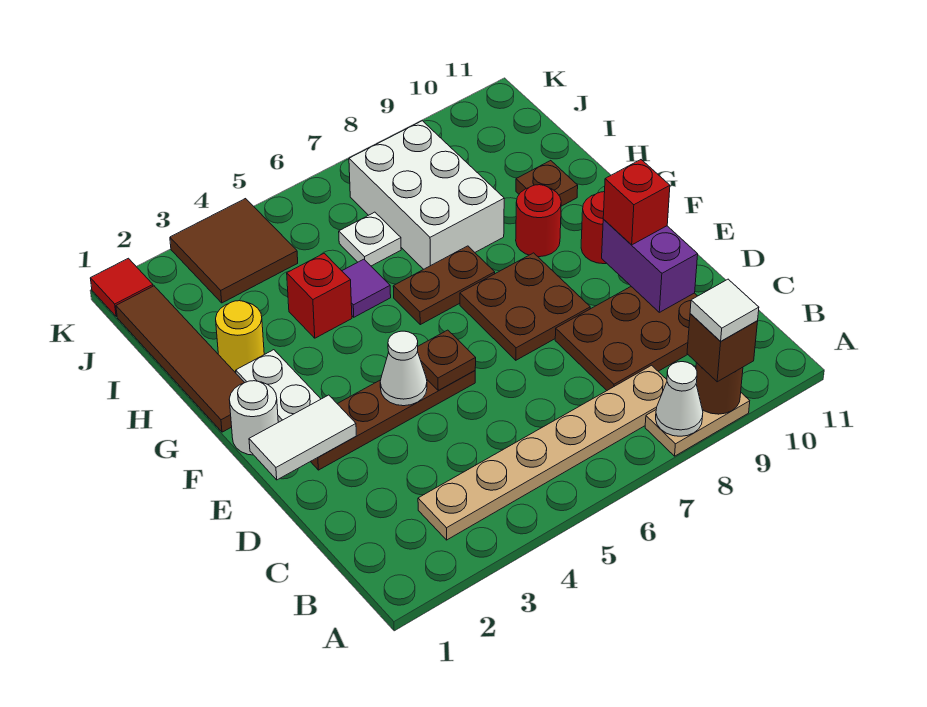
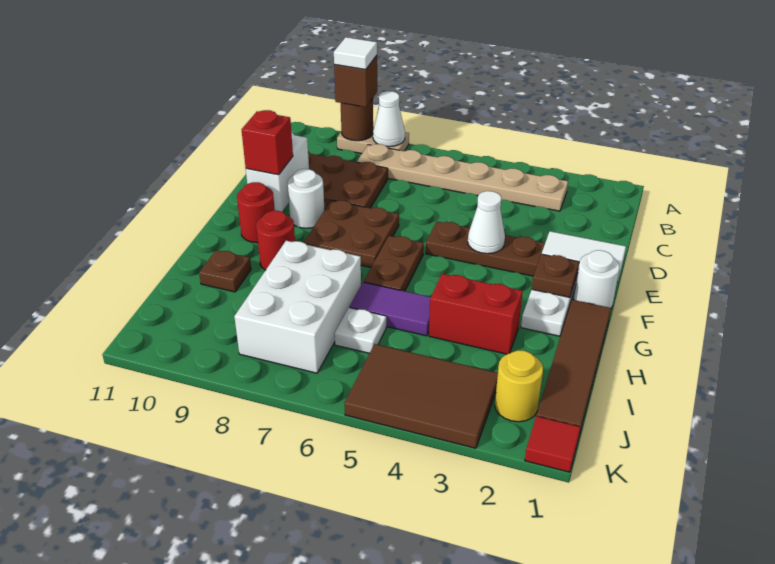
purple brick D10:E10 level 2 -> white brick D10:E10 level 2
brown plate E5 level 2 -> brown plate F2 level 2
none -> white round brick E9 level 1
brown plate G6:G7 level 1 -> brown plate F6:G6 level 1
yellow round brick H2 level 1 -> yellow round brick J2 level 1
red brick H4 level 1 -> red brick H3:H4 level 1
purple tile H5 level 1 -> purple tile H5:H6 level 1
brown tile J3:K4 level 1 -> brown tile J3:K5 level 1

